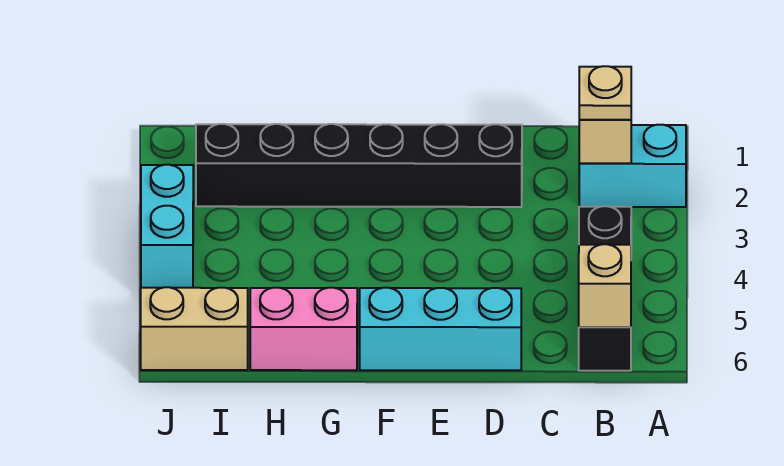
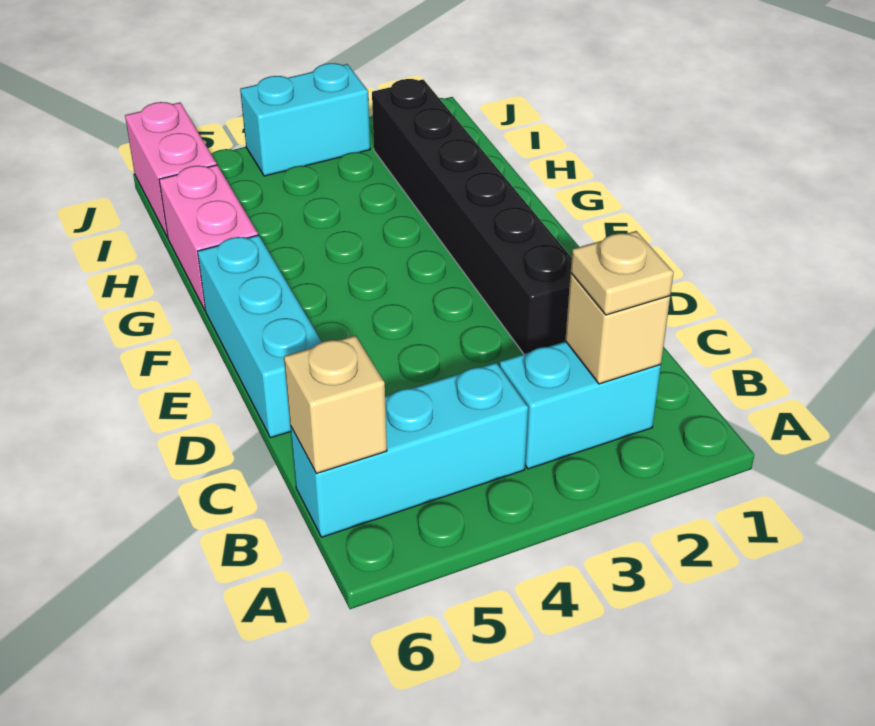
cyan brick A2:B2 level 1 -> cyan brick B2:B3 level 1
black brick B4:B6 level 1 -> cyan brick B4:B6 level 1
tan brick I6:J6 level 1 -> pink brick I6:J6 level 1

